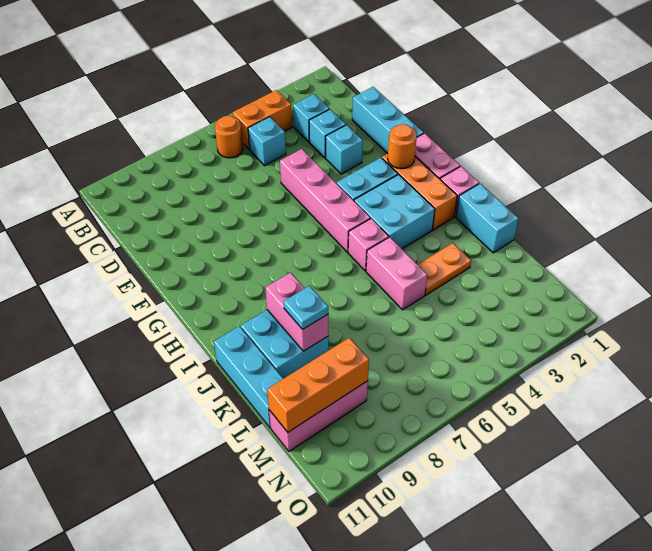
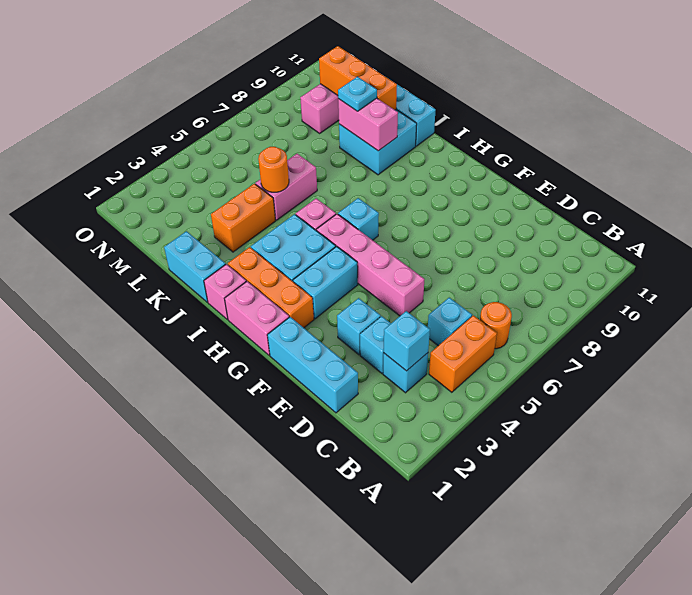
none -> cyan brick C3 level 2
orange round brick G2 level 2 -> orange round brick K5 level 2
none -> cyan brick H6 level 1
pink brick J5:K5 level 1 -> pink brick K5:K6 level 1
orange plate K3:K4 level 1 -> orange brick K3:K4 level 1
orange brick M9:M11 level 2 -> orange brick K10:M10 level 2

